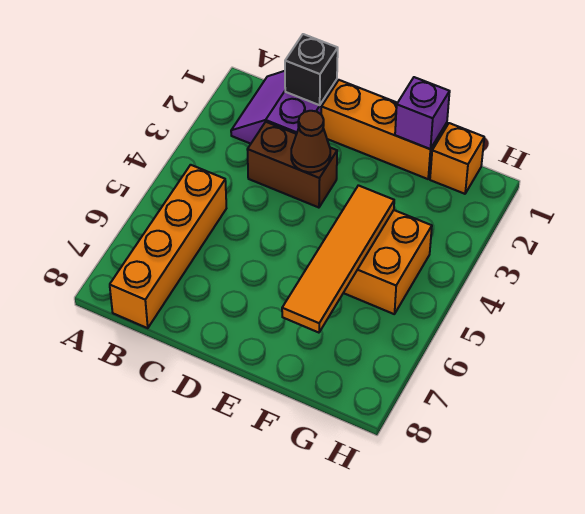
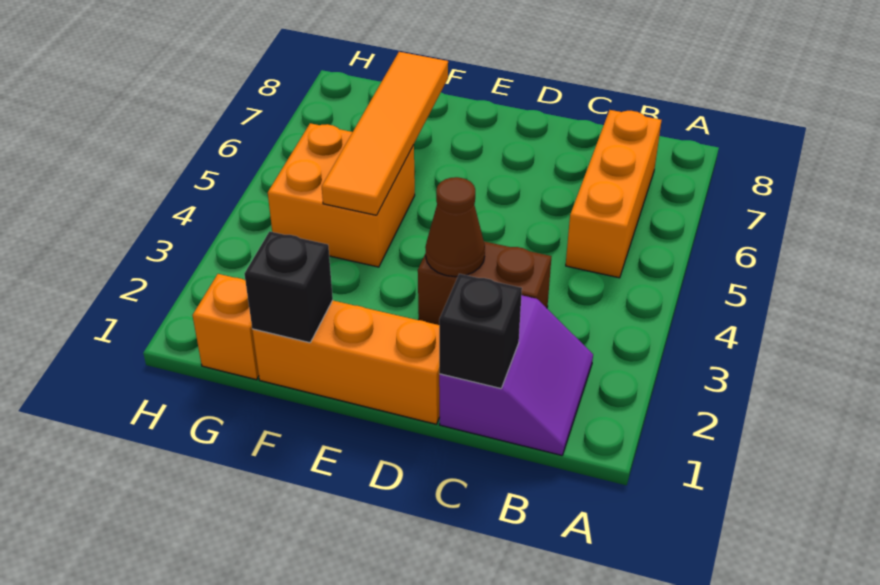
orange brick B5:B8 level 1 -> orange brick B5:B7 level 1
purple brick F1 level 2 -> black brick F1 level 2

